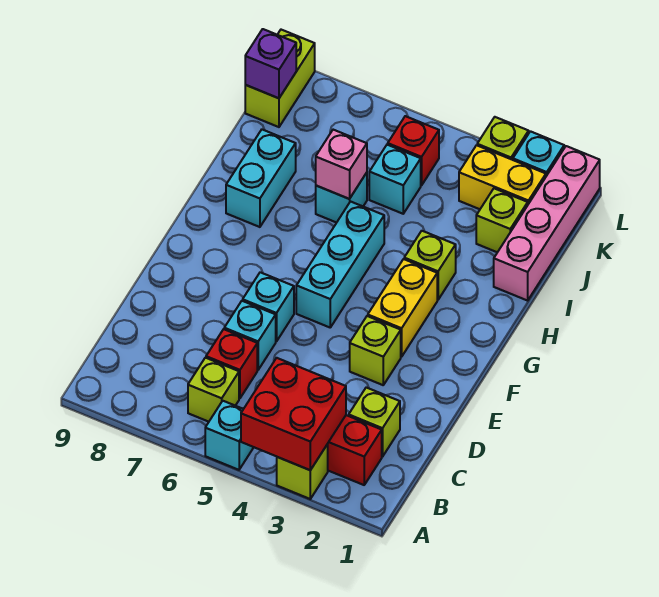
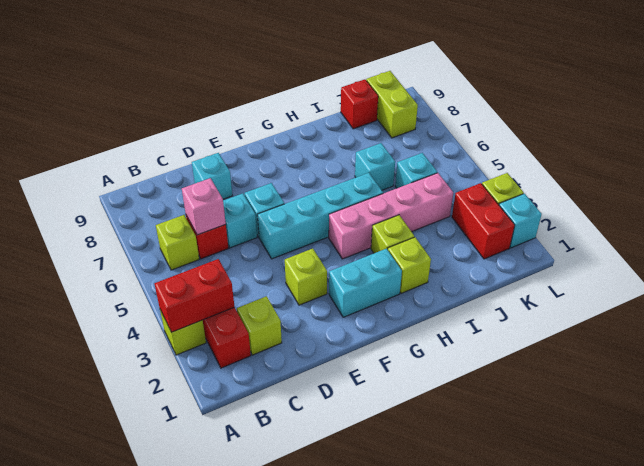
red brick A3:B4 level 2 -> red brick A3:B3 level 2
cyan brick A5 level 1 -> cyan brick D8 level 1
yellow brick F3:G3 level 1 -> none
cyan brick F5:H5 level 1 -> cyan brick E5:H5 level 1
cyan brick H8:I8 level 1 -> cyan brick F2:G2 level 1
pink brick I1:L1 level 1 -> pink brick G4:J4 level 1
pink brick I6 level 2 -> pink brick C6 level 2
lime brick J2 level 1 -> lime brick H2 level 1
yellow brick K2:K3 level 1 -> red brick K2:K3 level 1
red brick K5 level 1 -> red brick J9 level 1
lime brick K9:L9 level 1 -> lime brick K8:K9 level 1
purple brick K9 level 2 -> none

